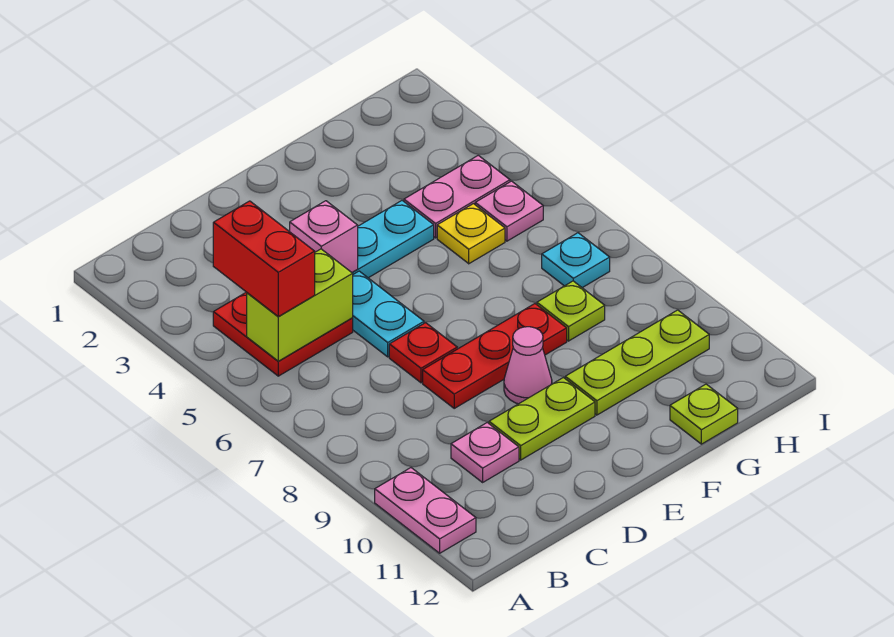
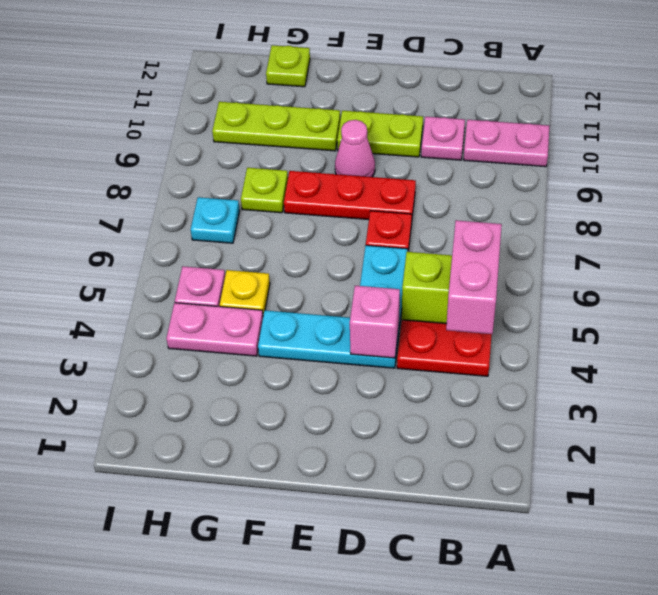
pink plate A10:A11 level 1 -> pink plate A10:B10 level 1
red brick B4:B5 level 3 -> pink brick B4:B5 level 3

